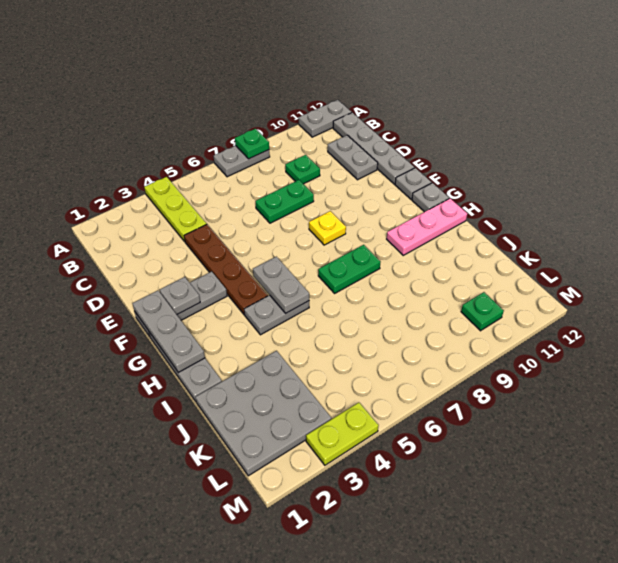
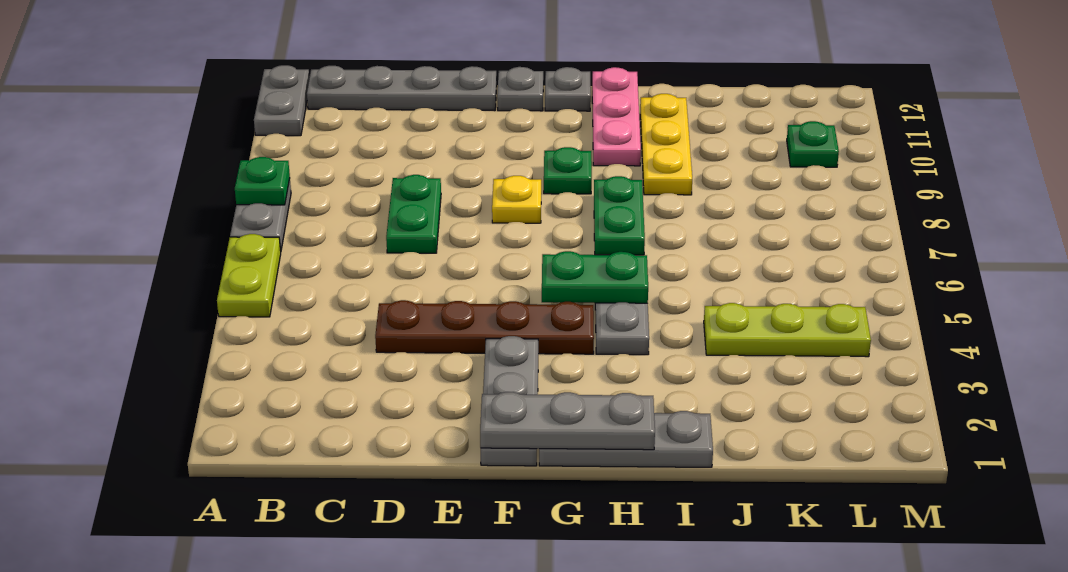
lime plate A4:C4 level 1 -> lime plate J4:L4 level 1
green plate C9 level 1 -> green plate G9 level 1
grey plate C11:D11 level 1 -> none
grey plate F2 level 2 -> none
grey plate G5:H5 level 2 -> green plate G5:H5 level 2
none -> yellow plate I9:I11 level 1
grey plate J1:L3 level 1 -> none
lime plate M3:M4 level 1 -> lime plate A5:A6 level 1

